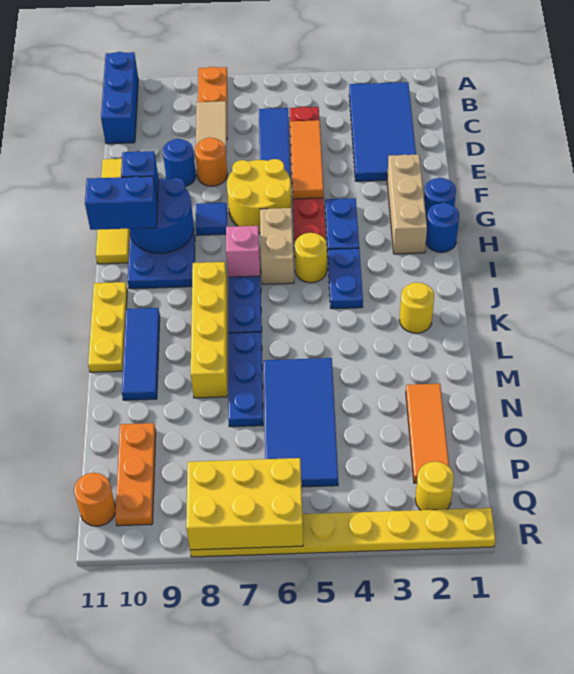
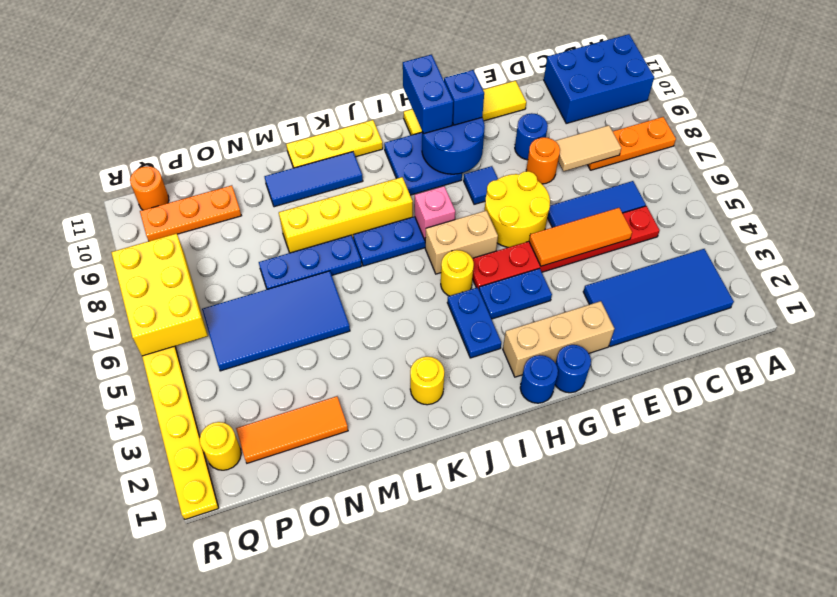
blue brick A11:C11 level 1 -> blue brick A10:C11 level 1
blue plate I4:J4 level 1 -> blue plate I3:I4 level 1

